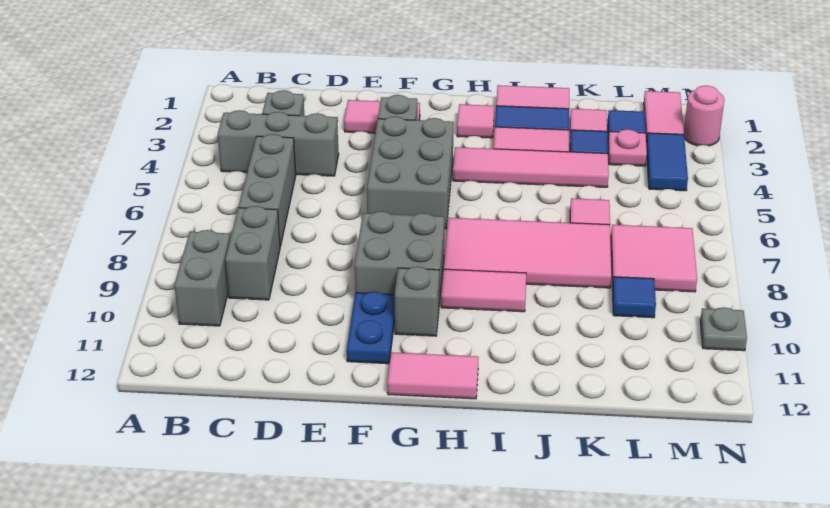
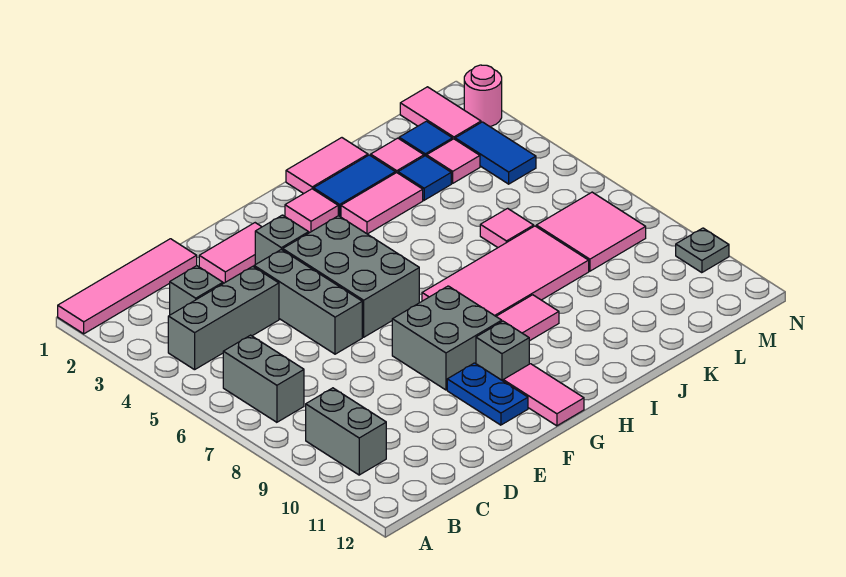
grey brick C5:C7 level 1 -> grey brick E4:E6 level 1
grey brick C8:C9 level 1 -> grey brick B6:B7 level 1
pink tile G12:H12 level 1 -> pink tile G11:G12 level 1
pink tile H4:K4 level 1 -> pink tile A1:D1 level 1
pink plate L3 level 1 -> pink tile L3 level 1
blue tile L9 level 1 -> none

